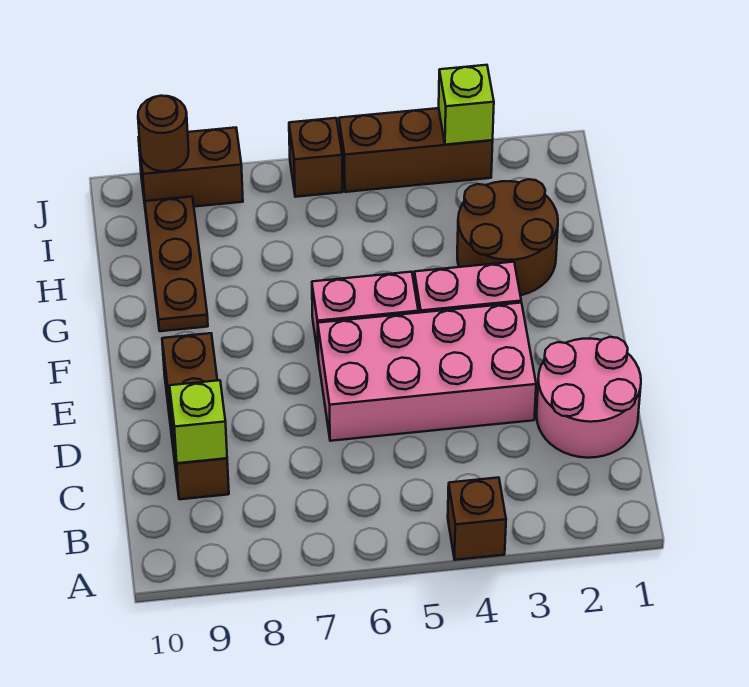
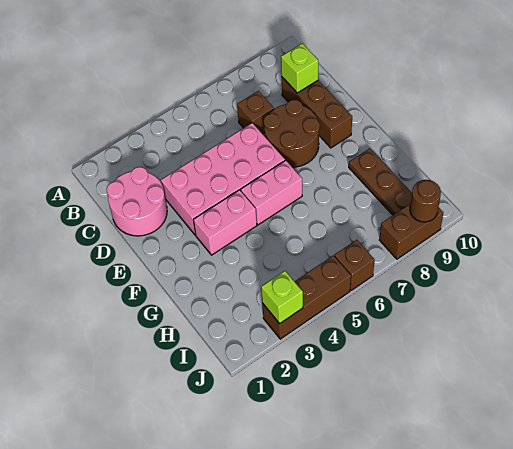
brown brick A4 level 1 -> brown brick C7 level 1
brown round brick G2:H3 level 1 -> brown round brick D7:E8 level 1

